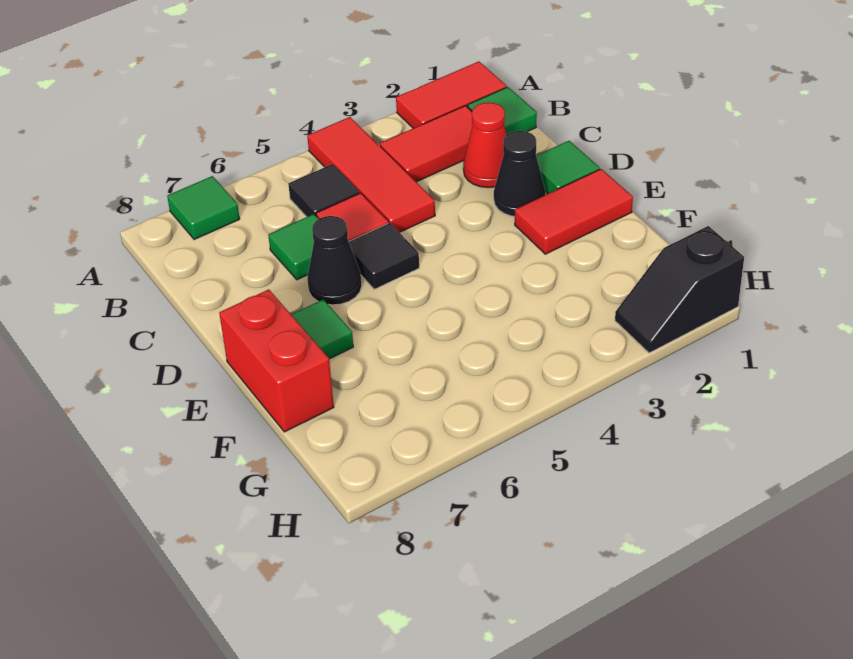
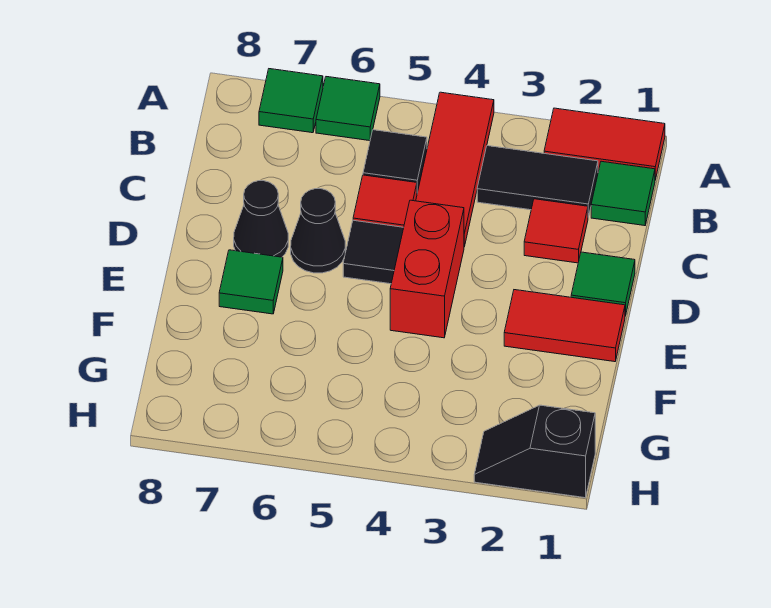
red tile B2:B3 level 1 -> black tile B2:B3 level 1
red cone C2 level 1 -> red tile C2 level 1
green tile C6 level 1 -> green tile A6 level 1
black cone D2 level 1 -> black cone D7 level 1
red brick E8:F8 level 1 -> red brick D4:E4 level 1

